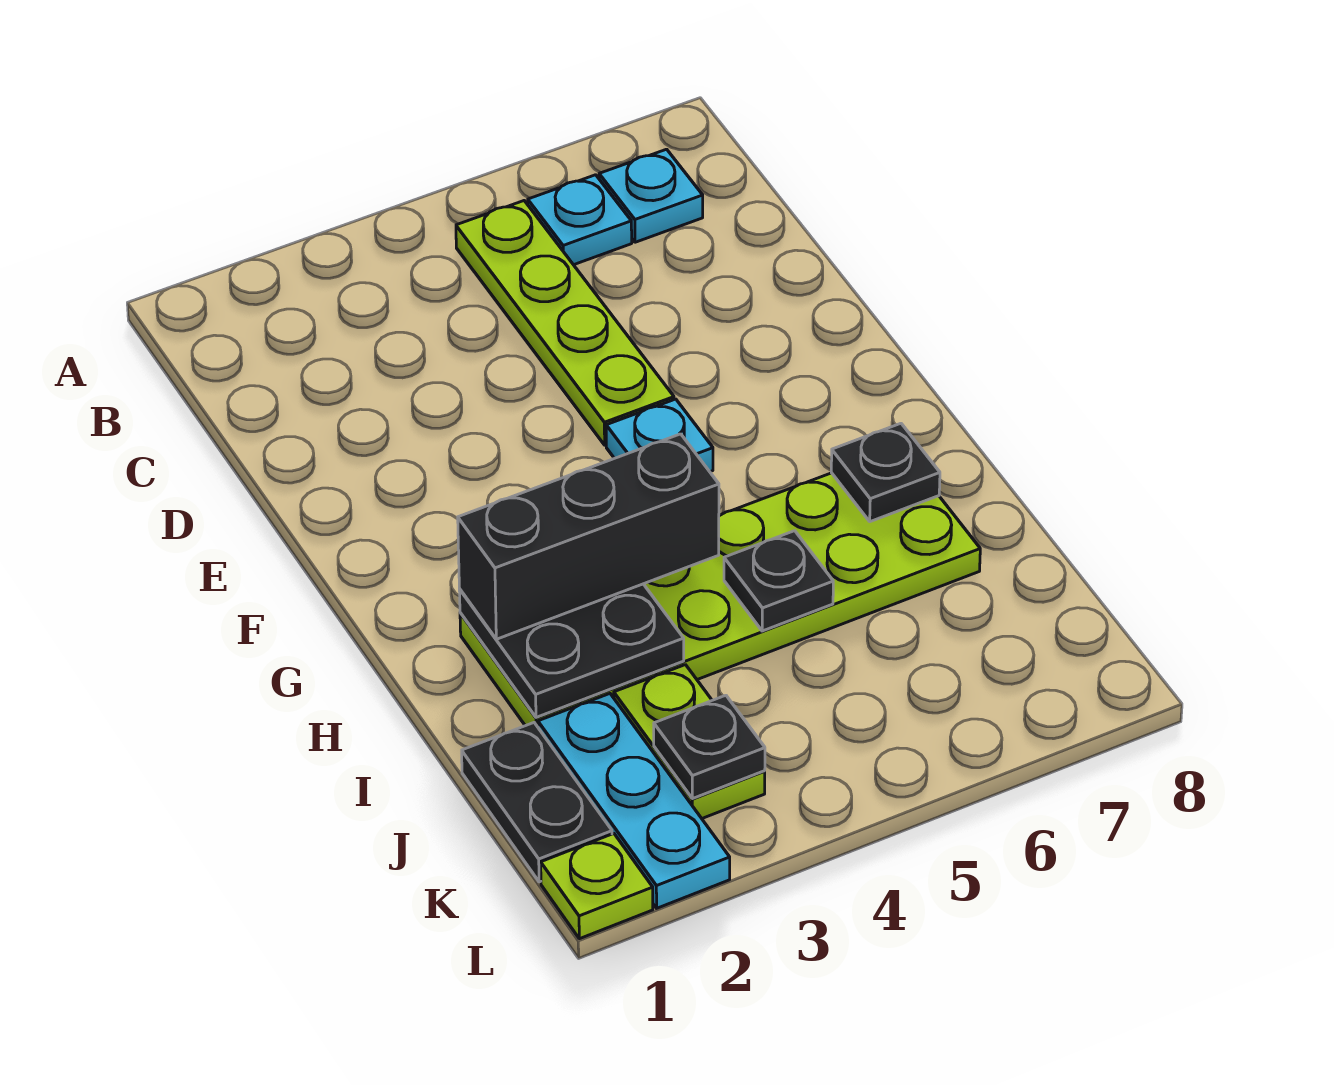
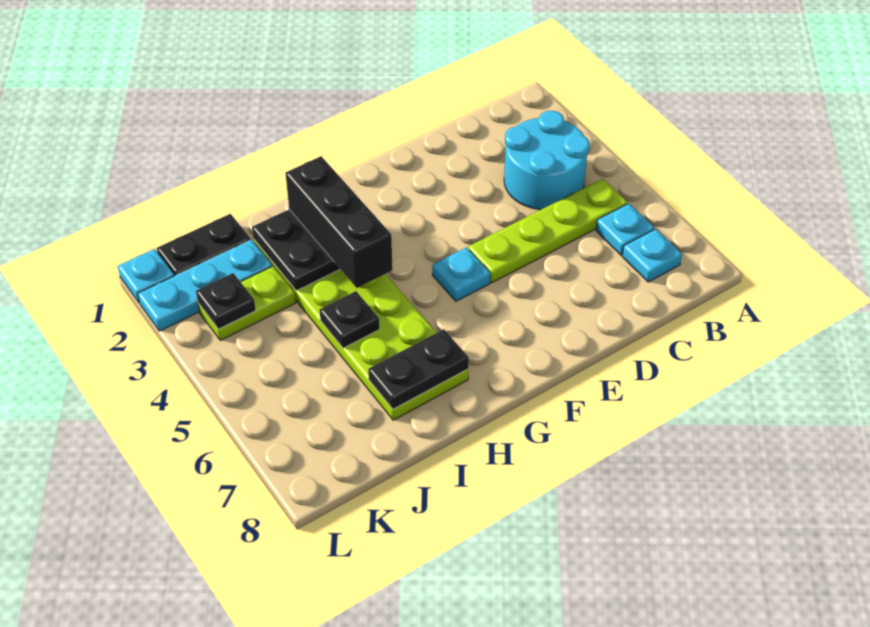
none -> cyan round brick B3:C4 level 1
black plate H7 level 2 -> black plate H7:I7 level 2
lime plate L1 level 1 -> cyan plate L1 level 1

